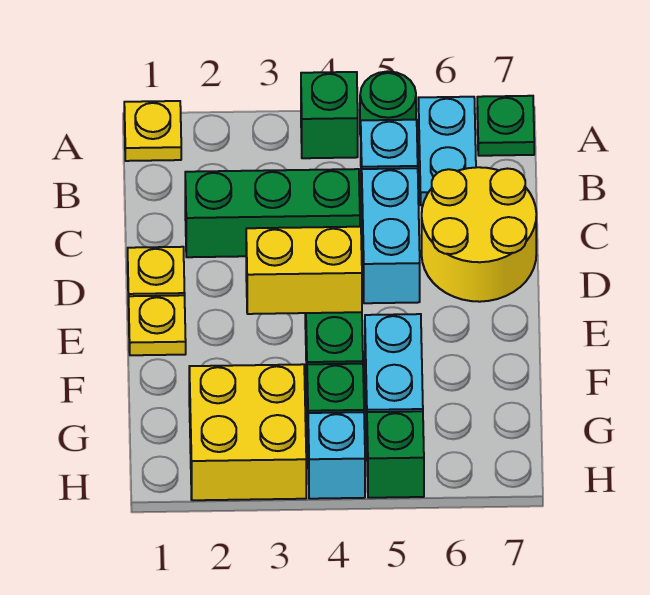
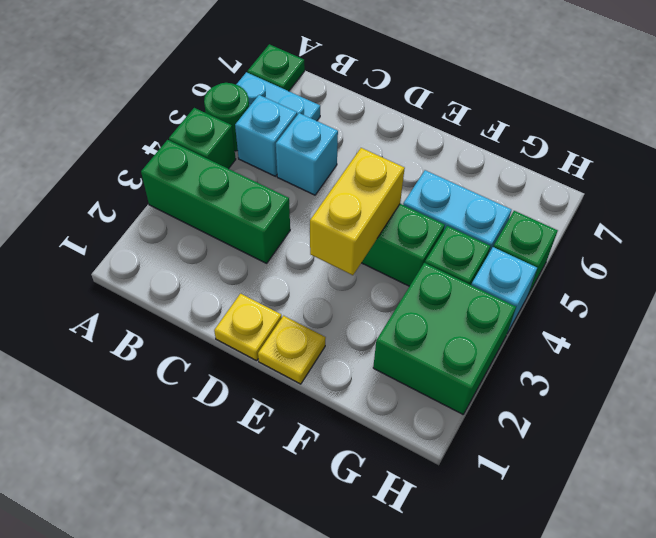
yellow plate A1 level 1 -> none
green brick C2:C4 level 1 -> green brick A3:C3 level 1
cyan brick C5:D5 level 1 -> cyan brick C5 level 1
yellow round brick C6:D7 level 1 -> none
yellow brick G2:H3 level 1 -> green brick G2:H3 level 1

